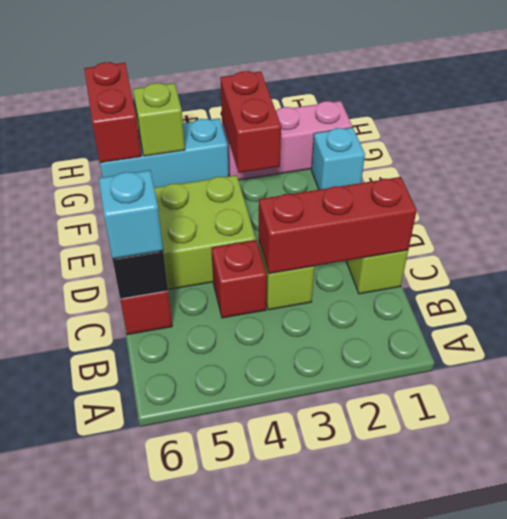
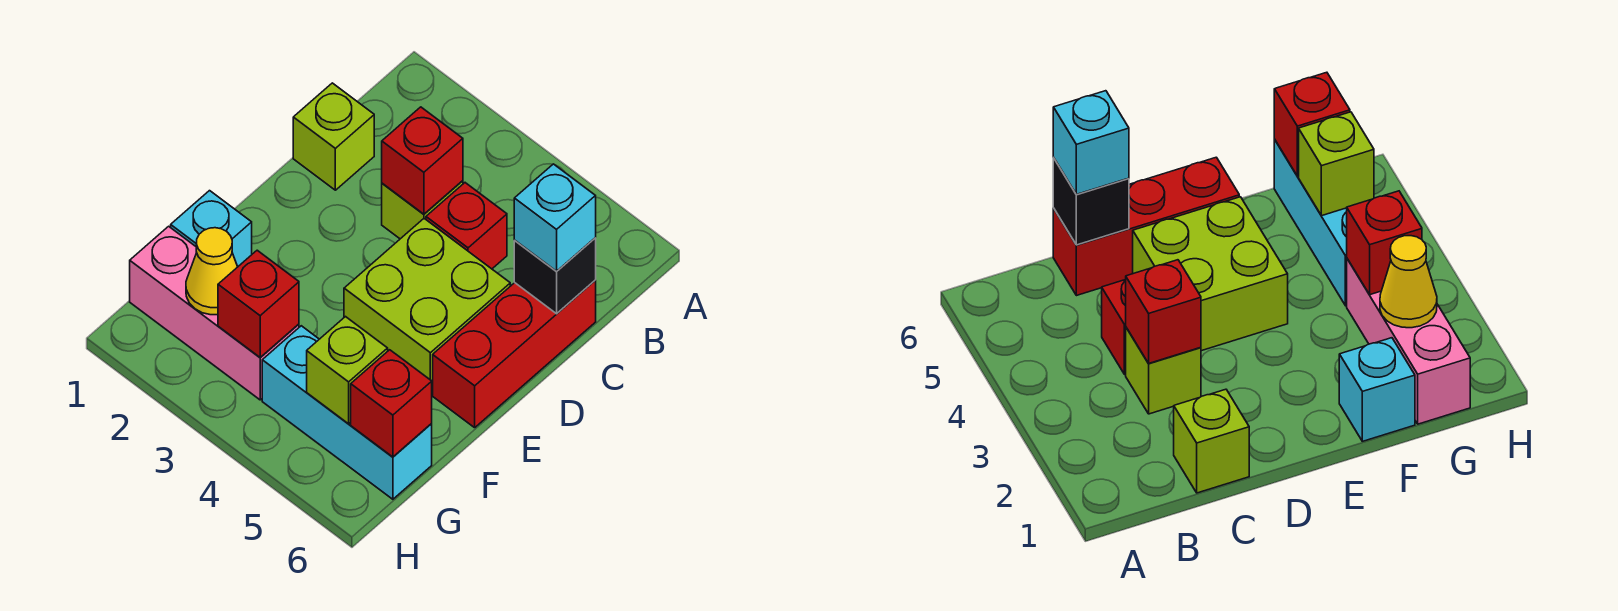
red brick C1:C3 level 2 -> red brick C3 level 2
red brick F3:G3 level 2 -> red brick G3 level 2
none -> yellow cone G2 level 2
red brick G6:H6 level 2 -> red brick G6 level 2

